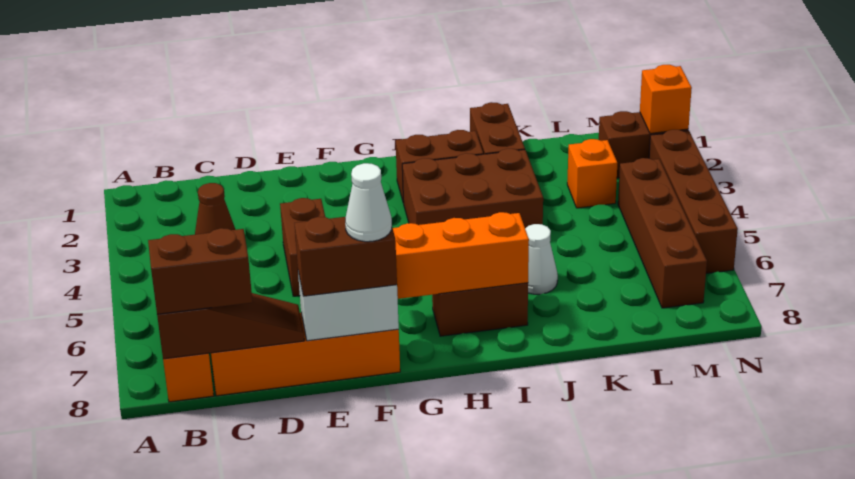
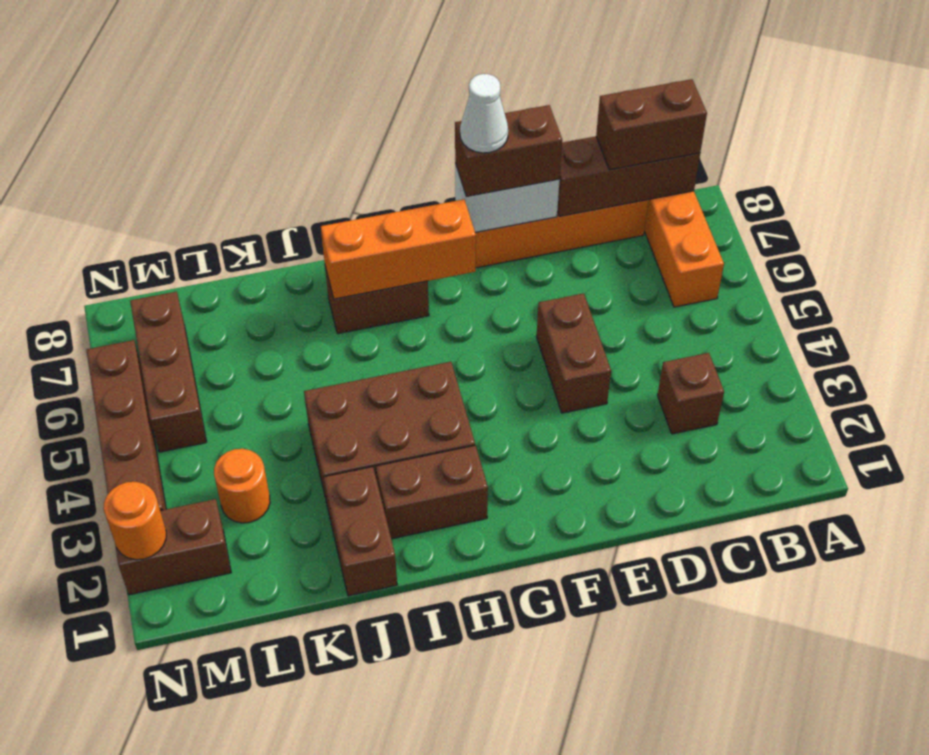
brown slope B8:D8 level 2 top B -> brown brick B8:D8 level 2
brown cone C3 level 1 -> brown brick C3 level 1
white cone J6 level 1 -> none
orange brick L3 level 1 -> orange round brick L3 level 1
brown brick M4:M7 level 1 -> brown brick M5:M7 level 1
orange brick N2 level 2 -> orange round brick N2 level 2

